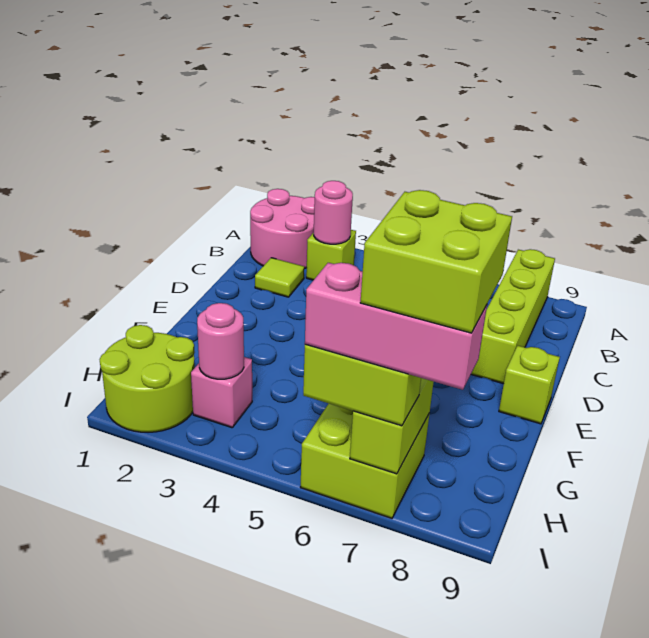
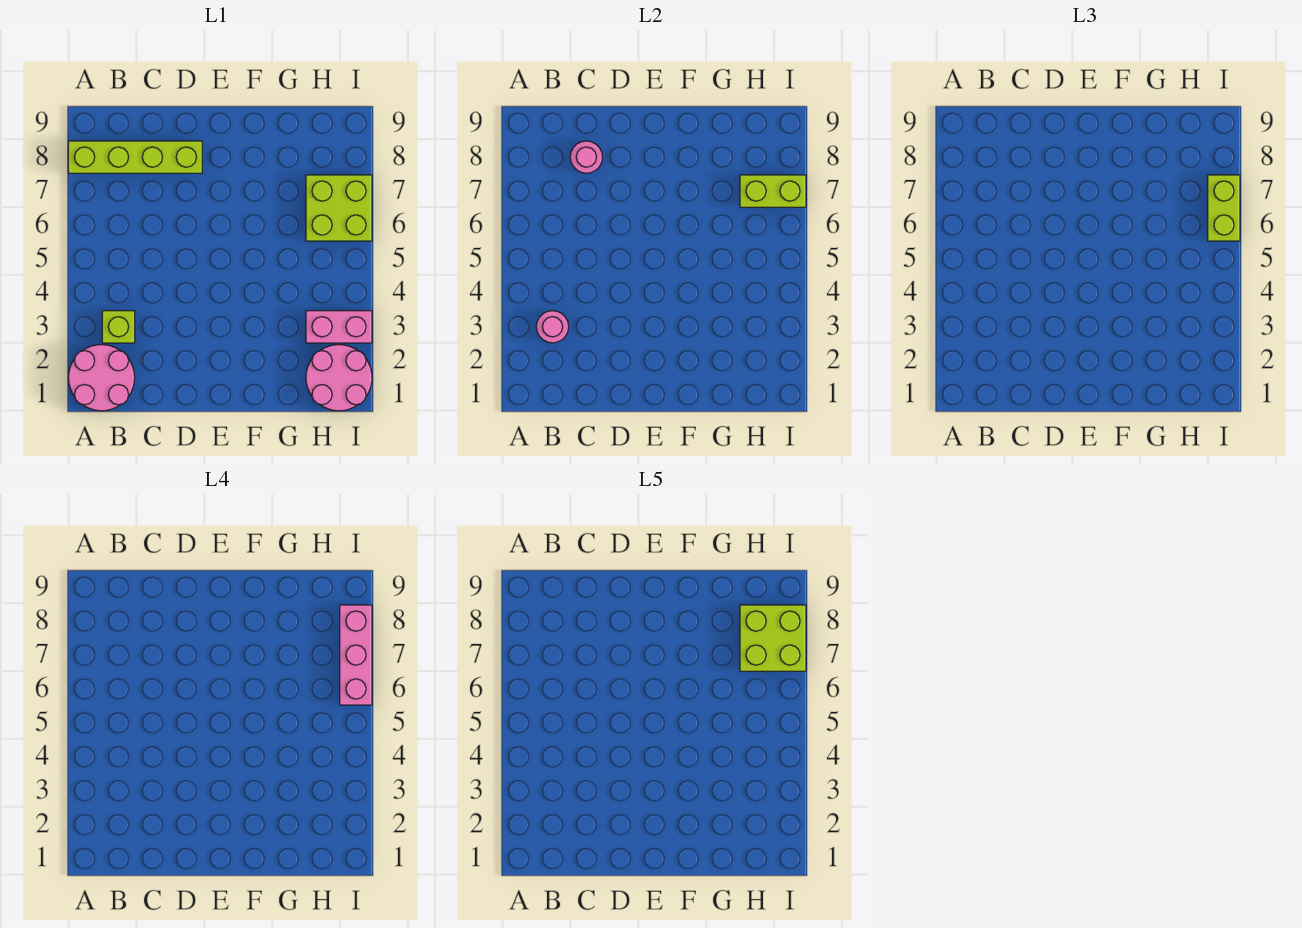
lime tile C2 level 1 -> none
lime brick E9 level 1 -> none
lime round brick H1:I2 level 1 -> pink round brick H1:I2 level 1
pink brick H3 level 1 -> pink brick H3:I3 level 1
pink round brick H3 level 2 -> pink round brick C8 level 2

